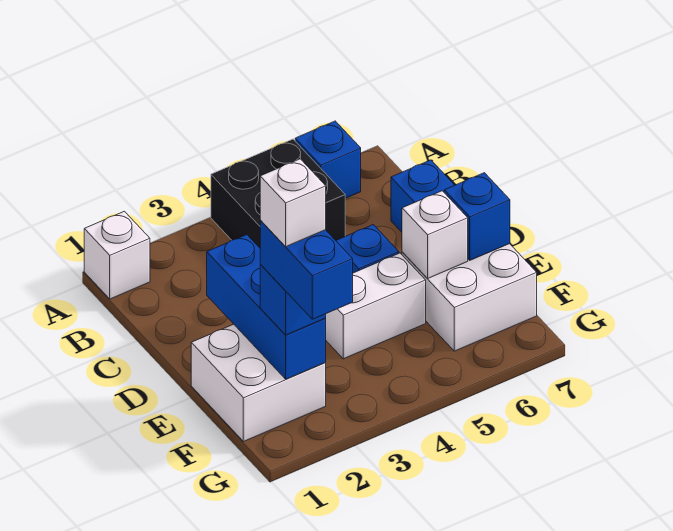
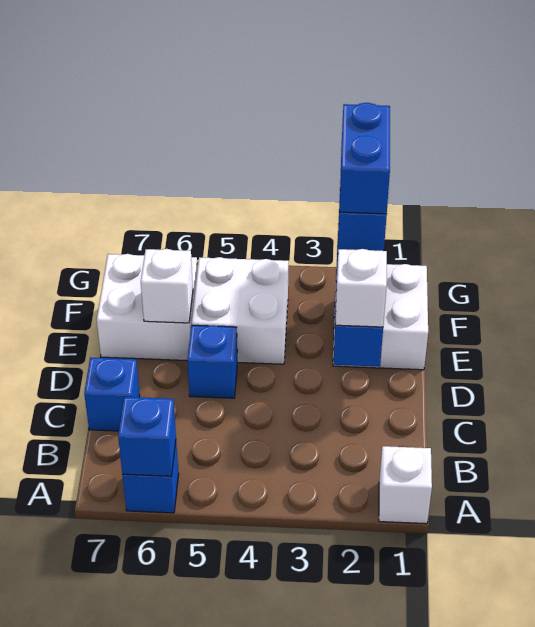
black brick A4:B5 level 1 -> none
white brick E4:E5 level 1 -> white brick E4:F5 level 1
blue brick E7 level 2 -> blue brick A6 level 2
white brick F2 level 5 -> white brick D2 level 3

